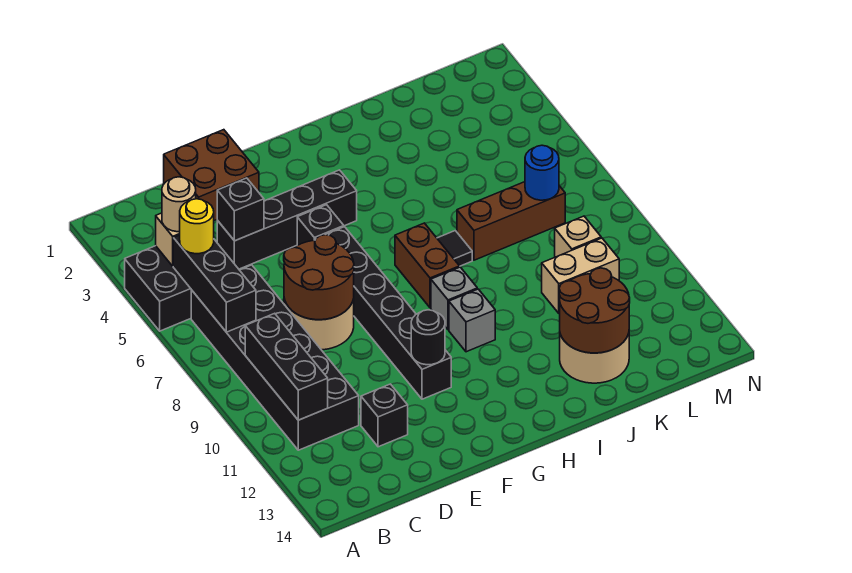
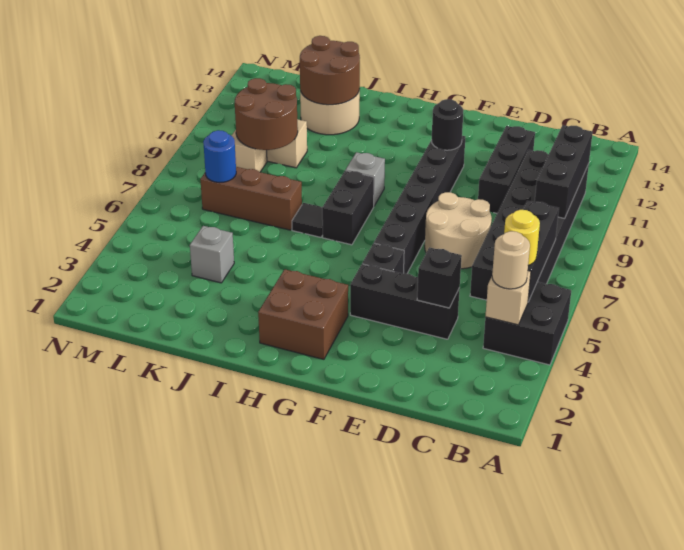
brown brick D1:E2 level 1 -> brown brick G2:H3 level 1
black brick D4:G4 level 1 -> black brick D4:F4 level 1
brown round brick D7:E8 level 2 -> brown round brick K9:L10 level 2
black brick D12 level 1 -> black brick D10:D12 level 1
brown brick H7:H8 level 1 -> black brick H7:H8 level 1
grey brick H10 level 1 -> grey brick K4 level 1

